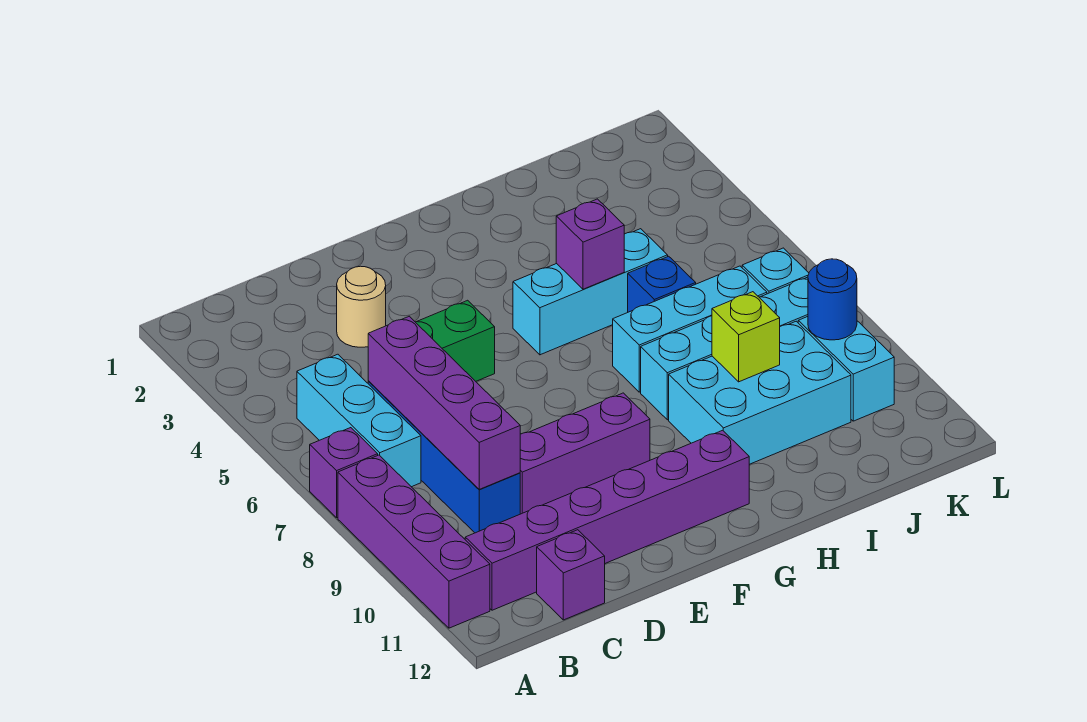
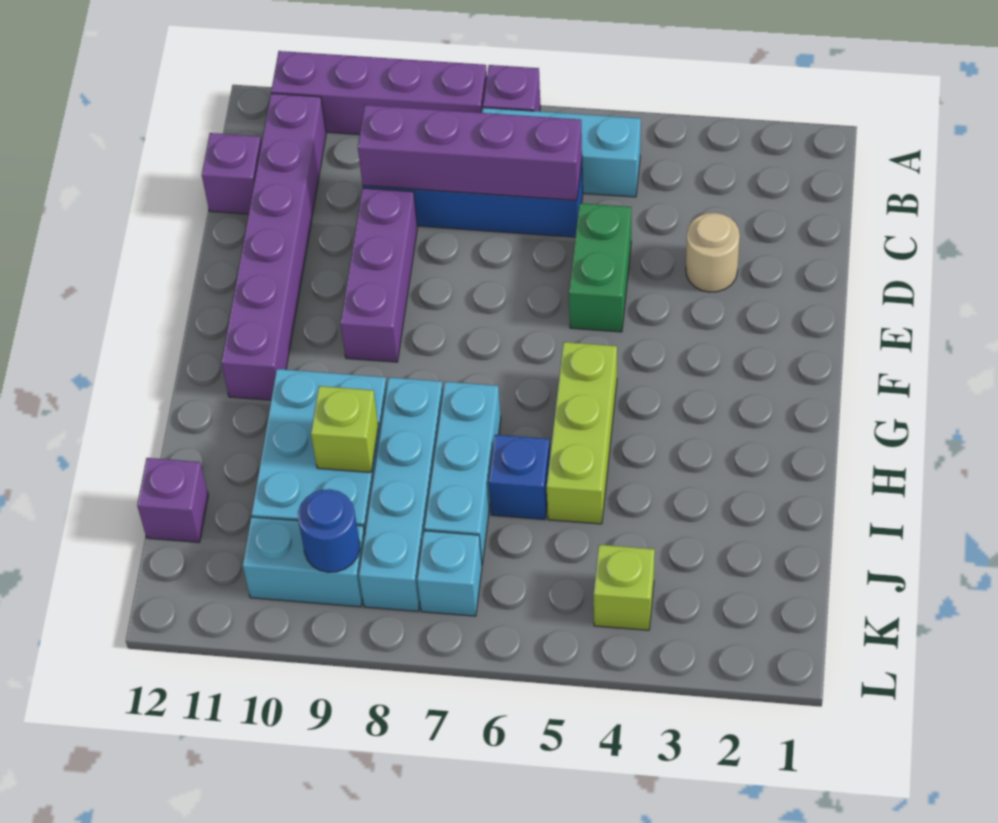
cyan brick G5:I5 level 1 -> lime brick G5:I5 level 1
purple brick H5 level 2 -> purple brick J12 level 1
none -> lime brick K4 level 1

